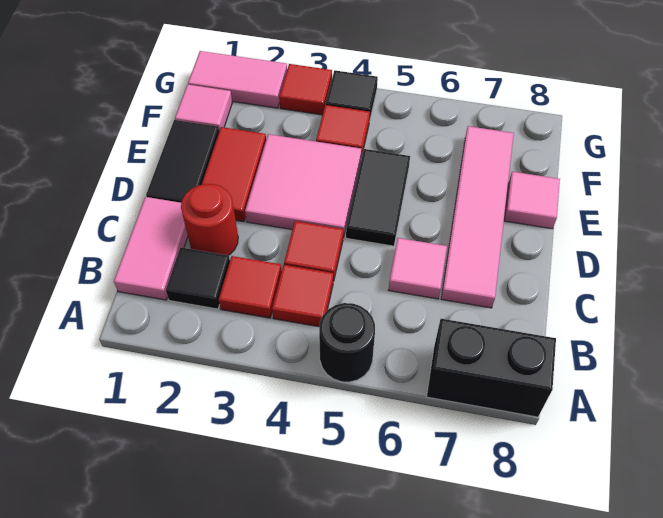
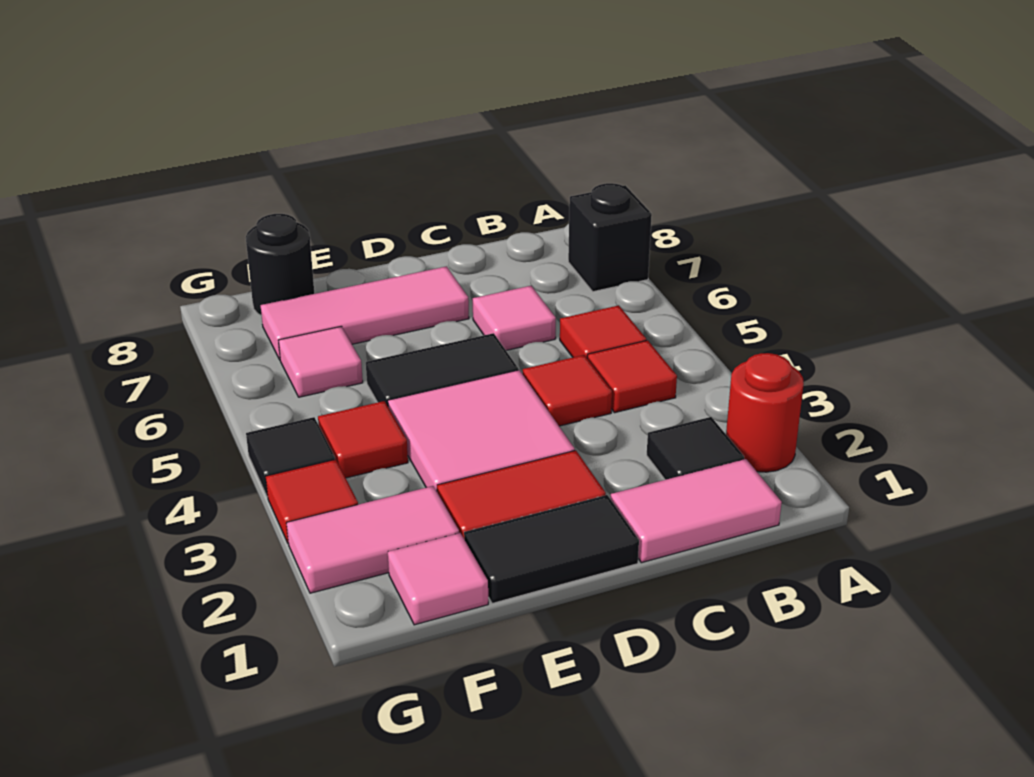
black round brick A5 level 1 -> black round brick F8 level 1
black brick A7:A8 level 1 -> black brick A7 level 1
red tile B3 level 1 -> red tile B5 level 1
red round brick C2 level 1 -> red round brick A2 level 1
pink tile C7:F7 level 1 -> pink tile D7:F7 level 1
pink tile E8 level 1 -> pink tile F6 level 1
pink tile G1:G2 level 1 -> pink tile F2:G2 level 1

